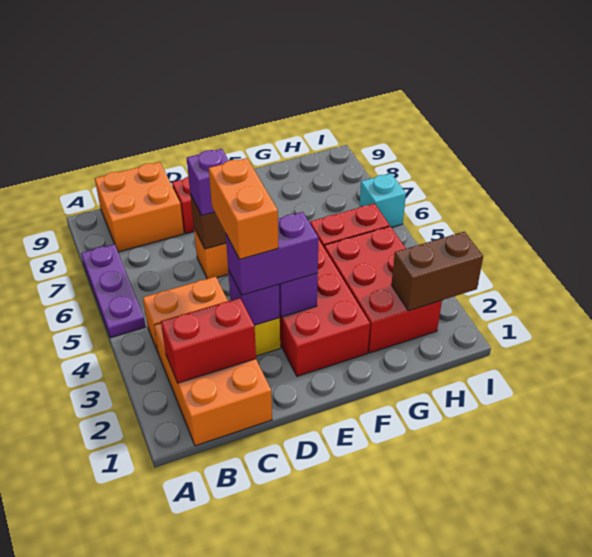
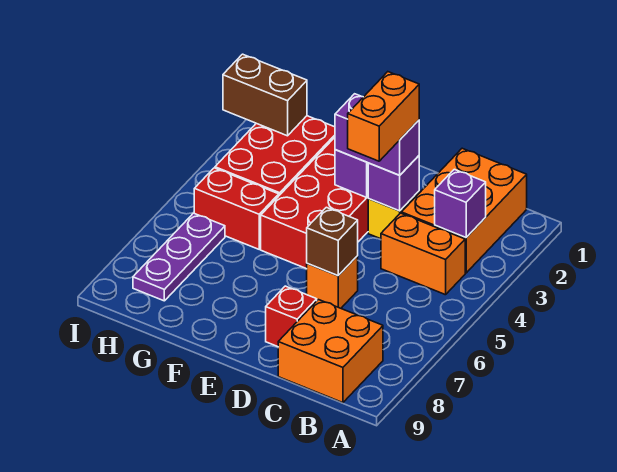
purple plate A5:A7 level 1 -> purple plate H6:H8 level 1
red brick B2:C2 level 2 -> none
purple brick D6 level 3 -> purple brick B3 level 2
cyan brick I6 level 1 -> none

